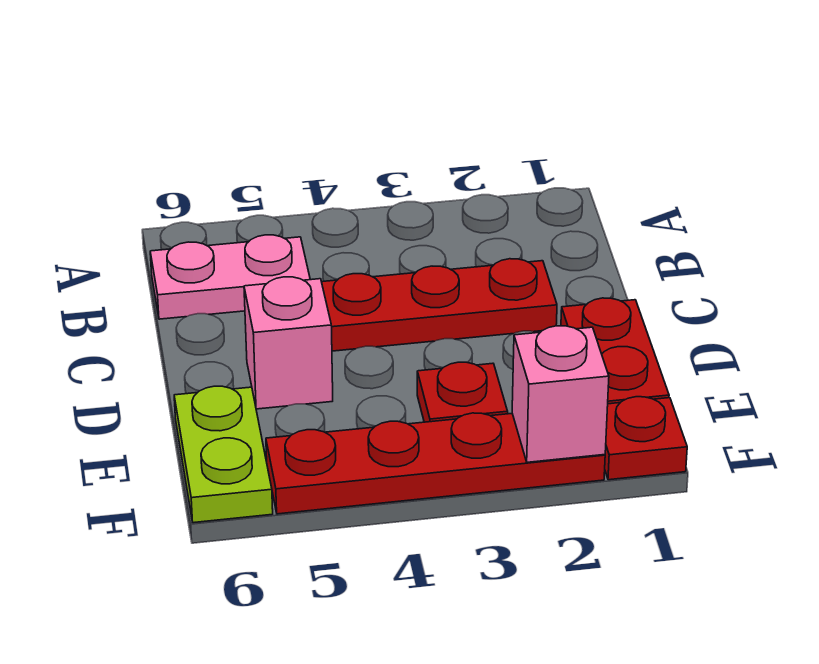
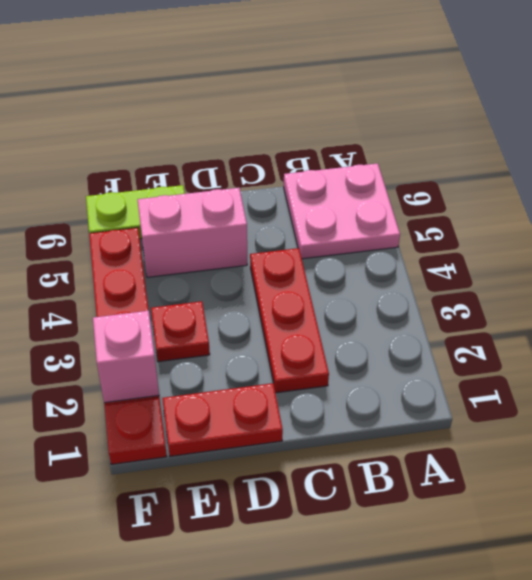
pink plate B5:B6 level 1 -> pink plate A5:B6 level 1
pink brick D5 level 1 -> pink brick D5:E5 level 1

